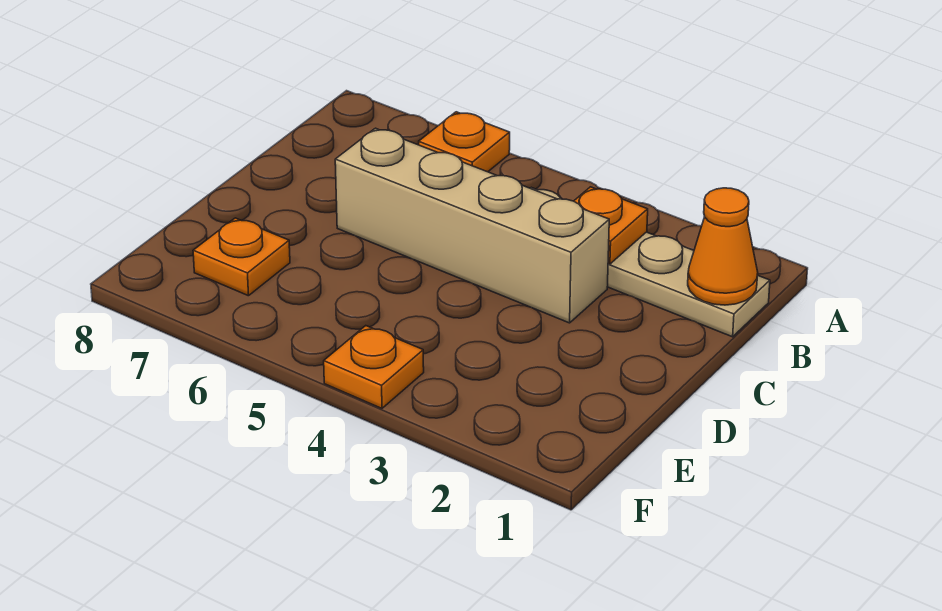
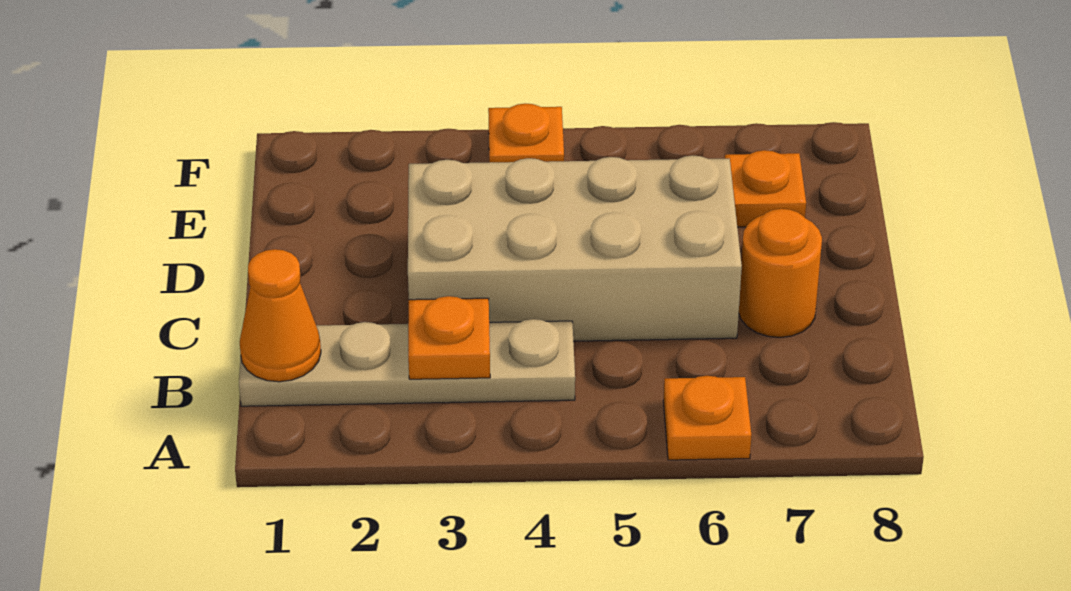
tan brick C3:C6 level 1 -> tan brick C3:D6 level 1
none -> orange round brick C7 level 1

